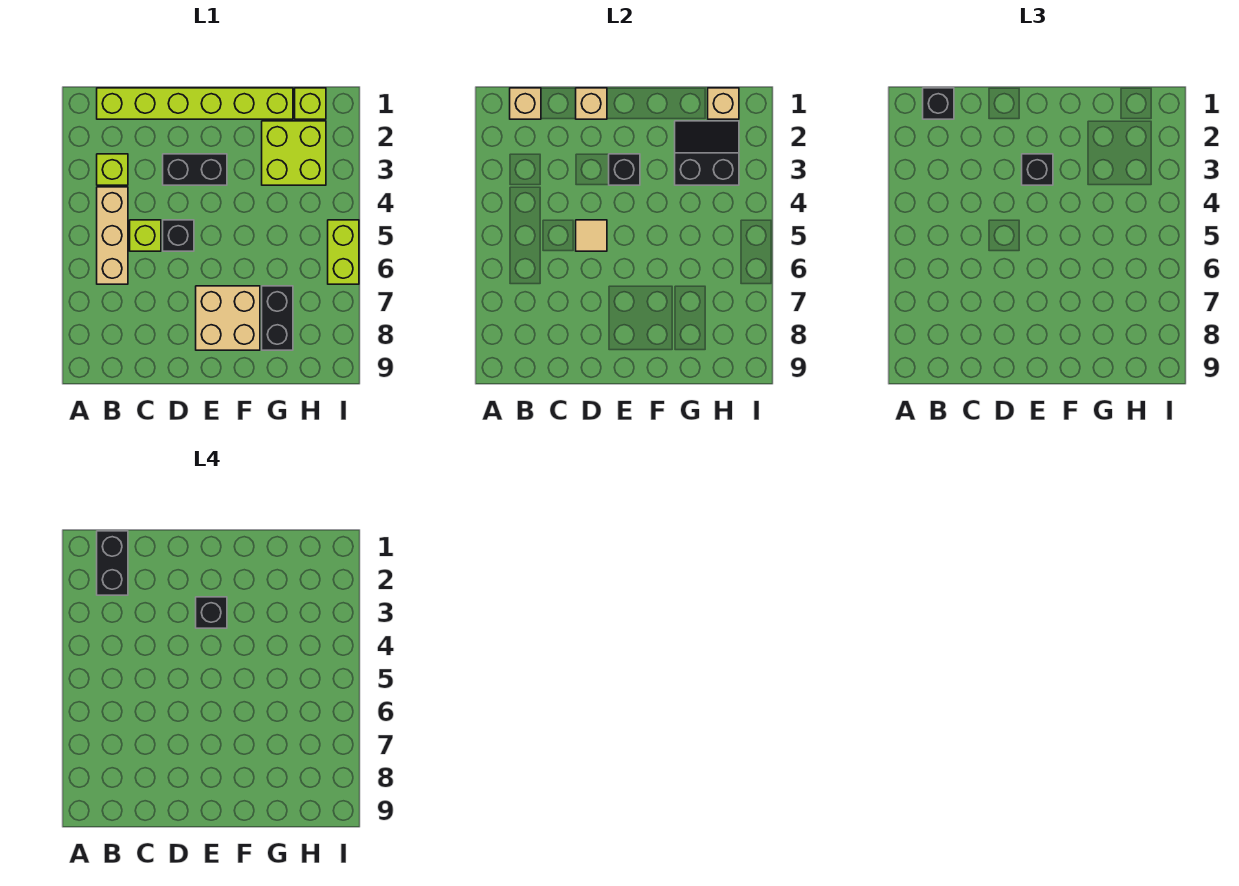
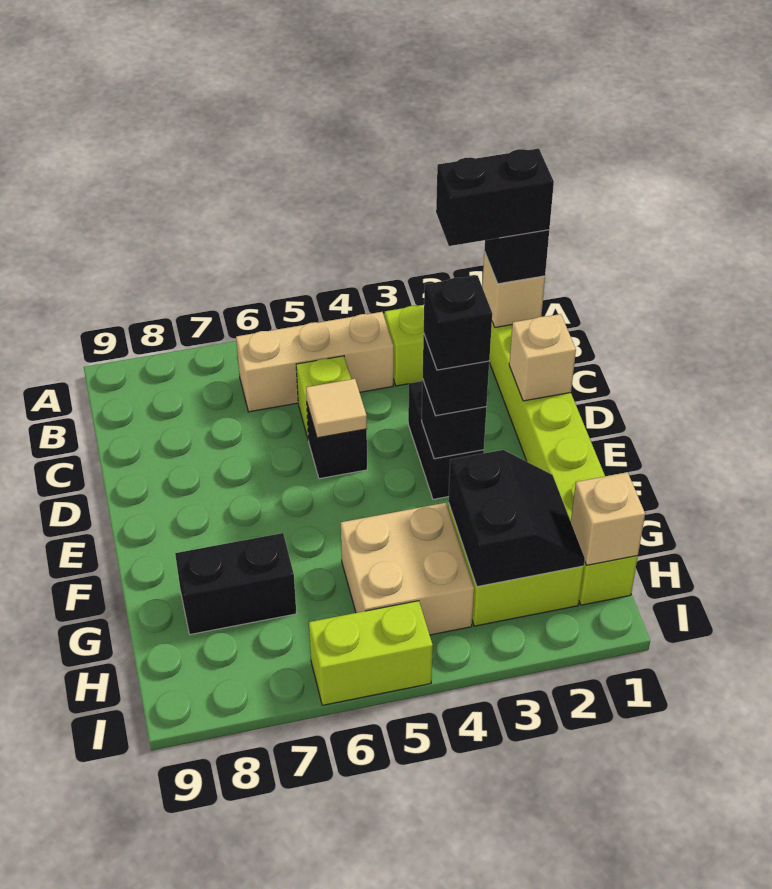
tan brick E7:F8 level 1 -> tan brick G4:H5 level 1

